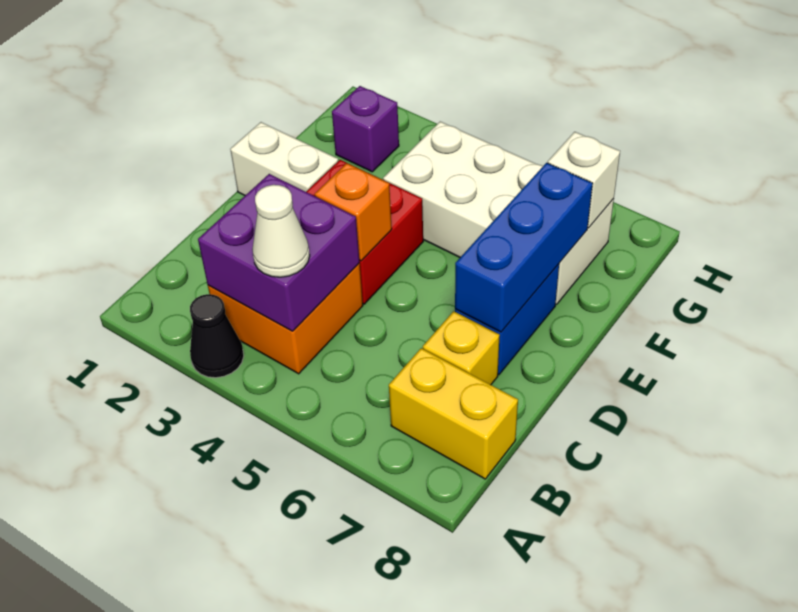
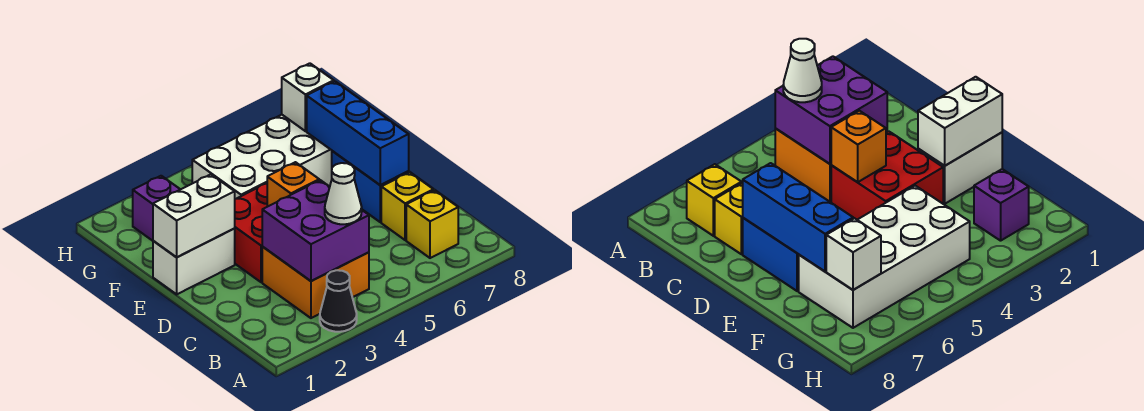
yellow brick B7:B8 level 1 -> yellow brick B7 level 1
none -> white brick E1:E2 level 2

